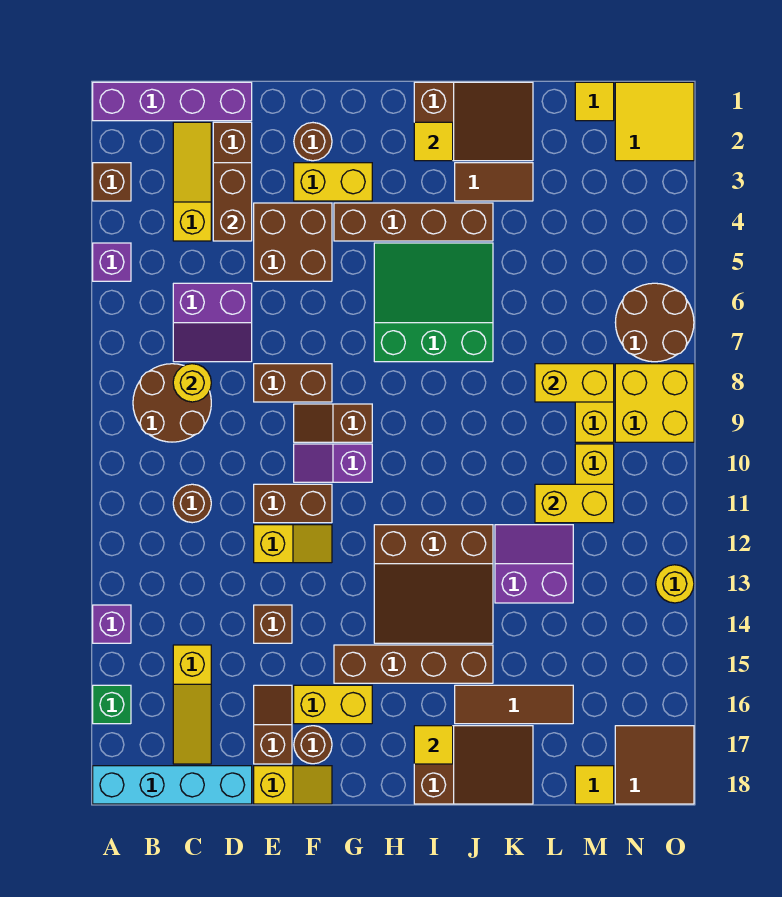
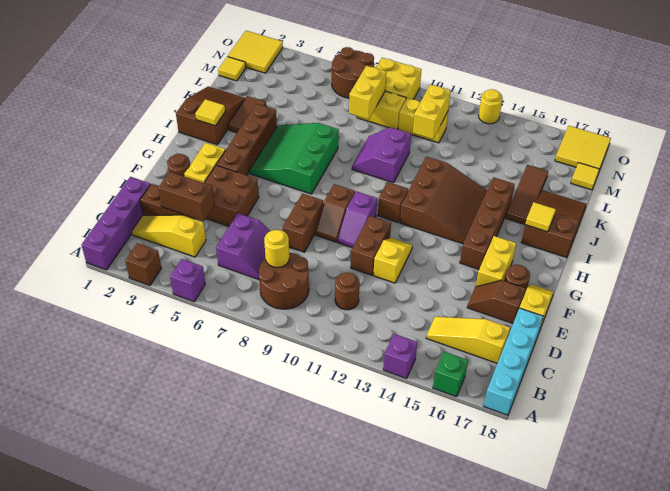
yellow slope C15:C17 level 1 top 15 -> yellow slope C15:C17 level 1 top 17
brown brick E14 level 1 -> brown brick H11 level 1
purple slope K12:L13 level 1 top 13 -> purple slope J9:K10 level 1 top 10
brown tile N17:O18 level 1 -> yellow tile N17:O18 level 1

